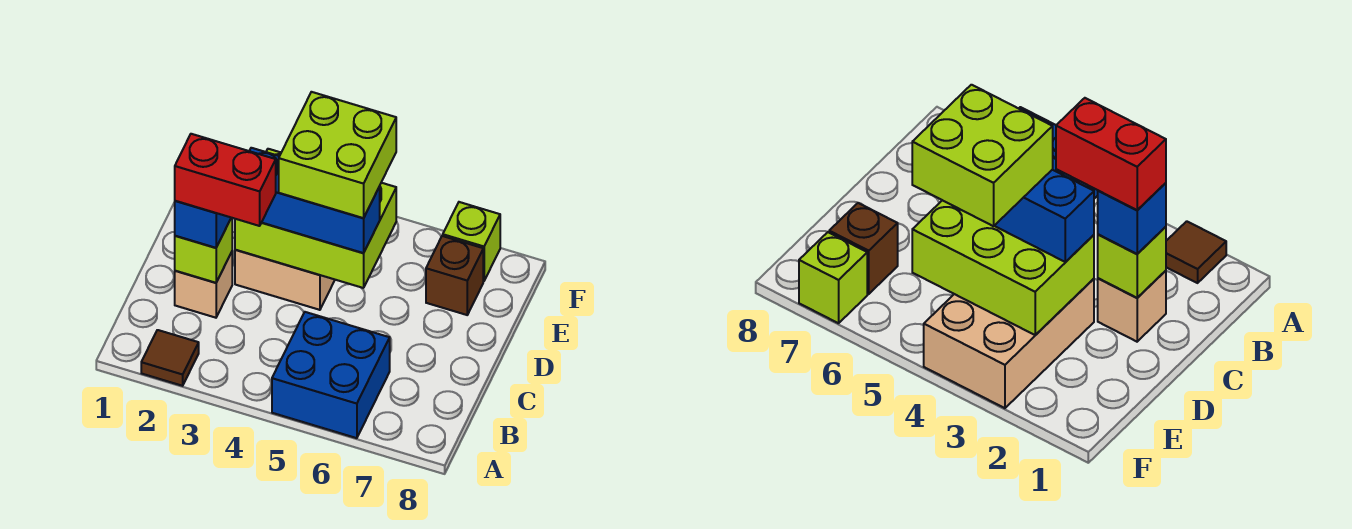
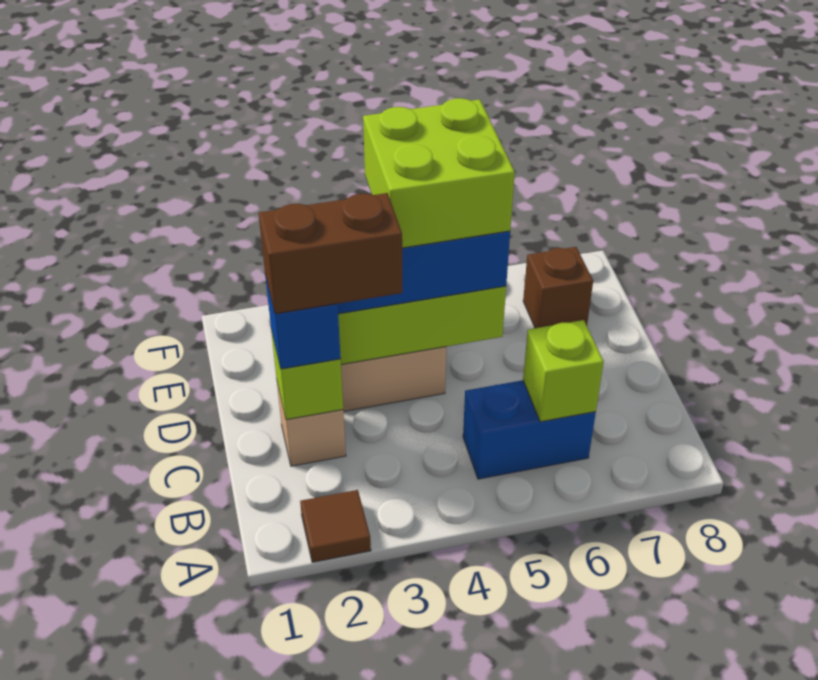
blue brick A5:B6 level 1 -> blue brick B5:B6 level 1
red brick C2:C3 level 4 -> brown brick C2:C3 level 4
lime brick F7 level 1 -> lime brick B6 level 2

